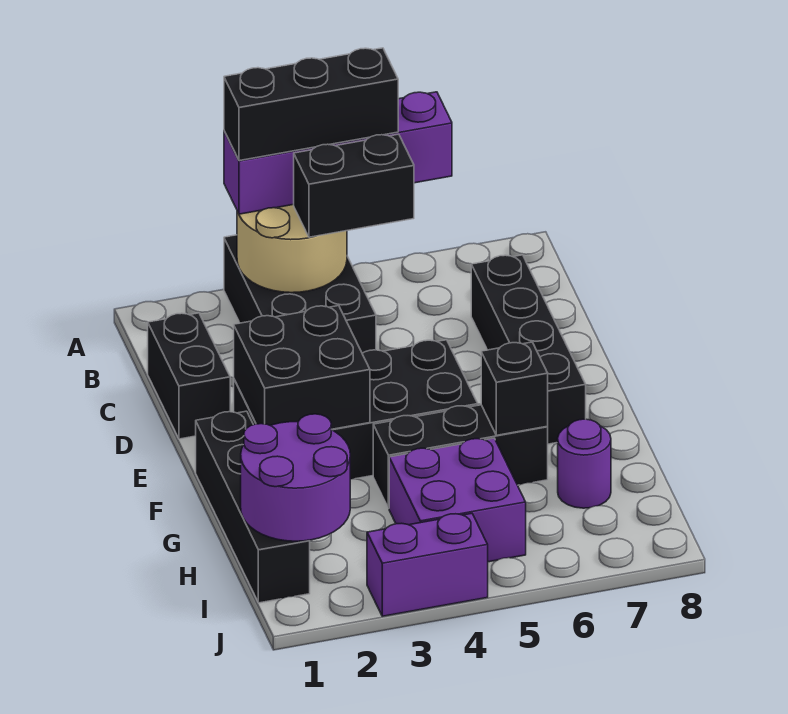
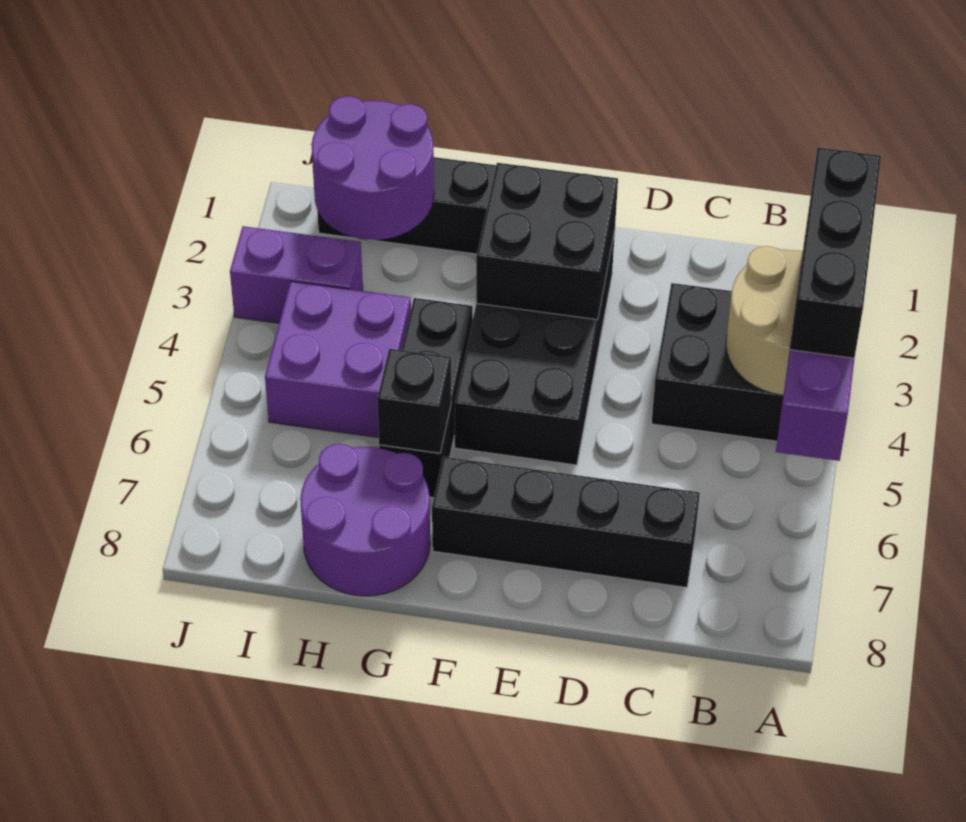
black brick B4:B5 level 3 -> none
black brick C1:D1 level 1 -> none
purple round brick H7 level 1 -> purple round brick G7:H8 level 1
purple brick J3:J4 level 1 -> purple brick I3:J3 level 1

